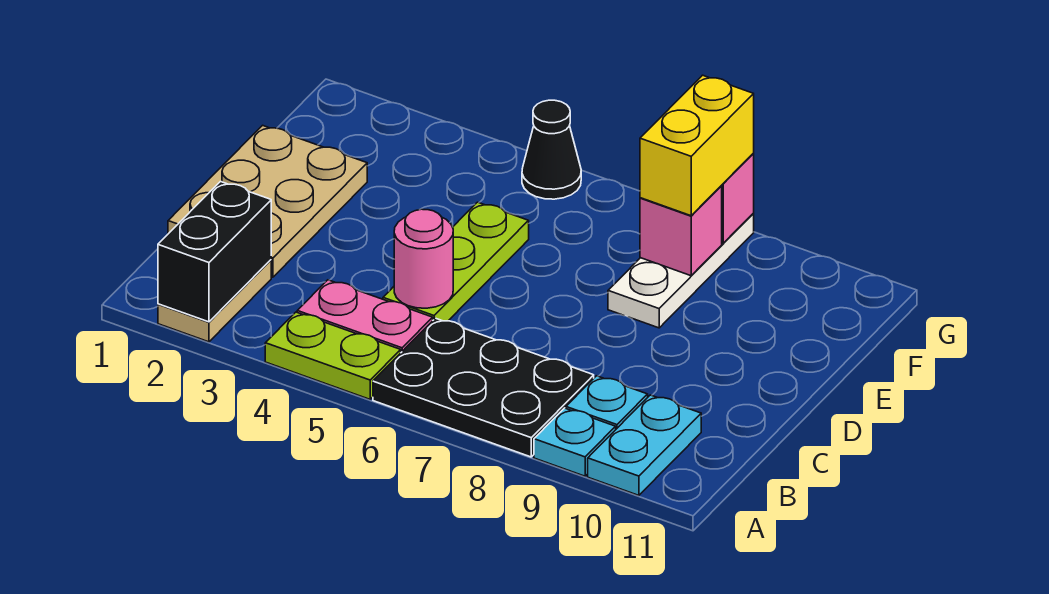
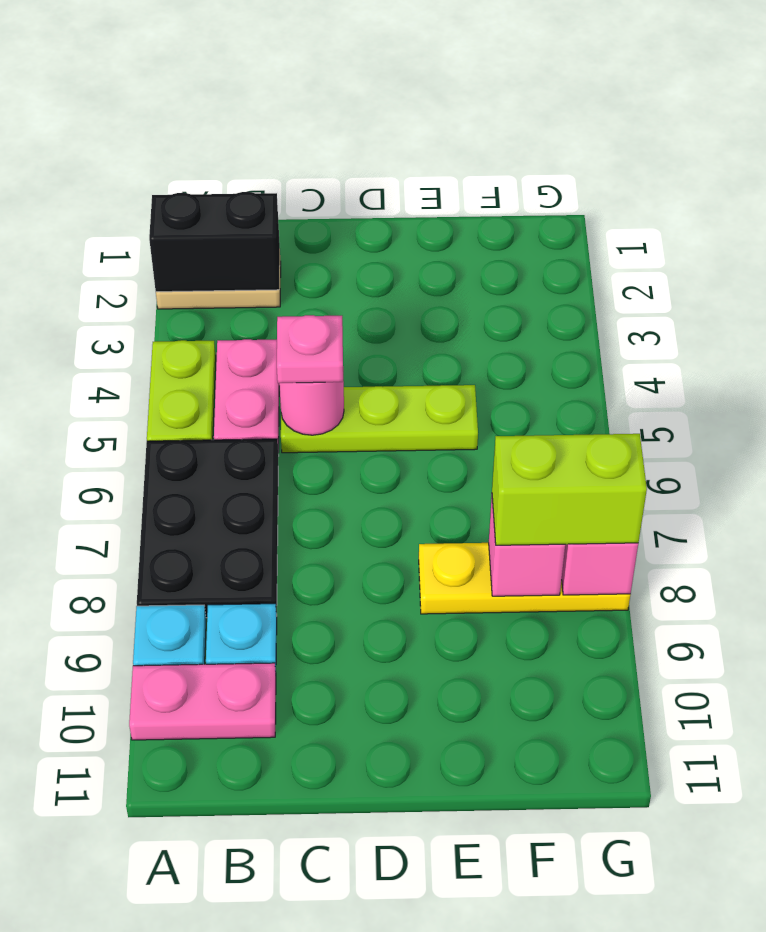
cyan plate A10:B10 level 1 -> pink plate A10:B10 level 1
tan plate C1:E2 level 1 -> none
none -> pink plate C5 level 3
white plate E8:G8 level 1 -> yellow plate E8:G8 level 1
yellow brick F8:G8 level 3 -> lime brick F8:G8 level 3
black cone G5 level 1 -> none

